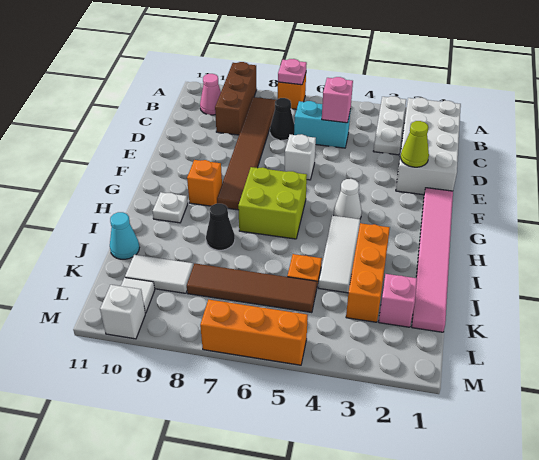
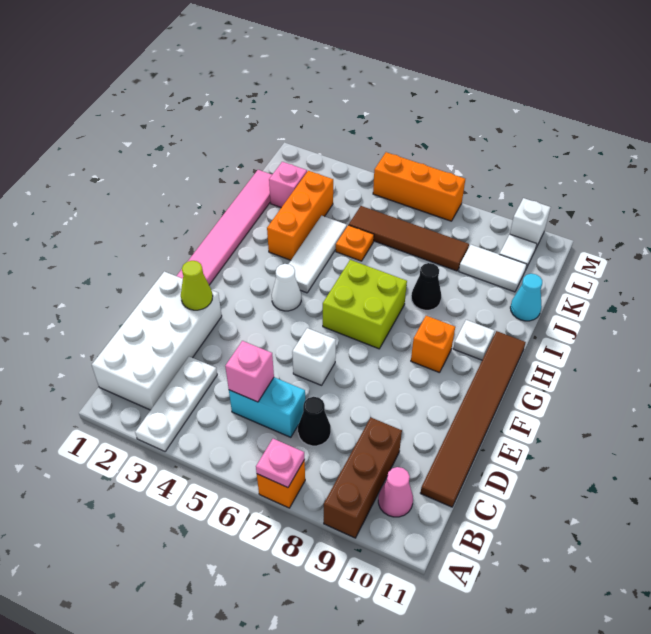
brown tile B8:G8 level 1 -> brown tile C11:H11 level 1

